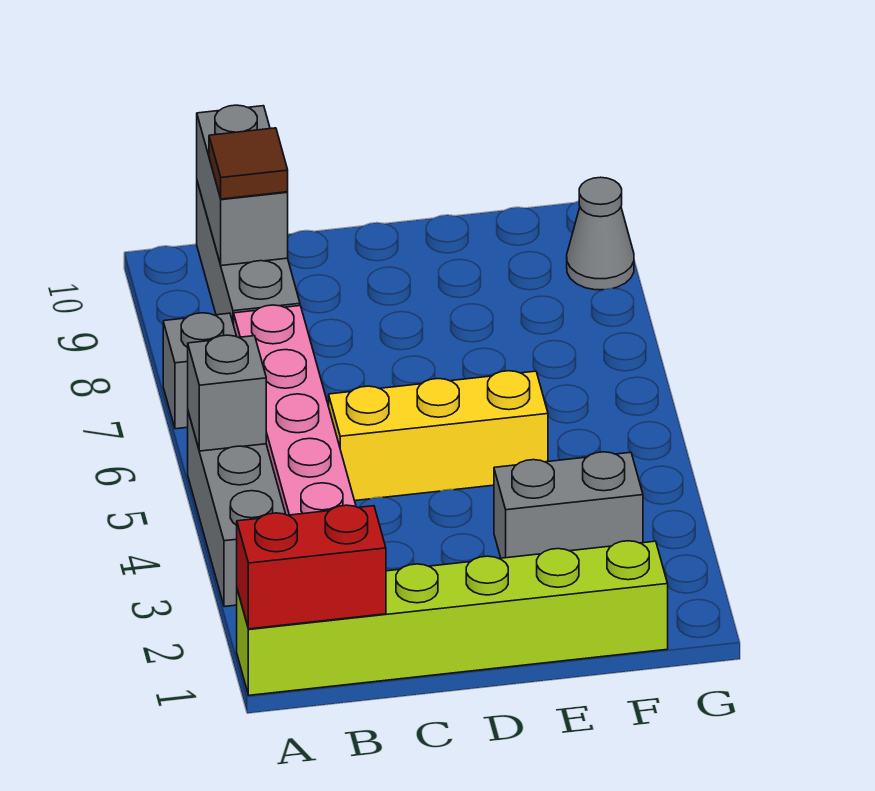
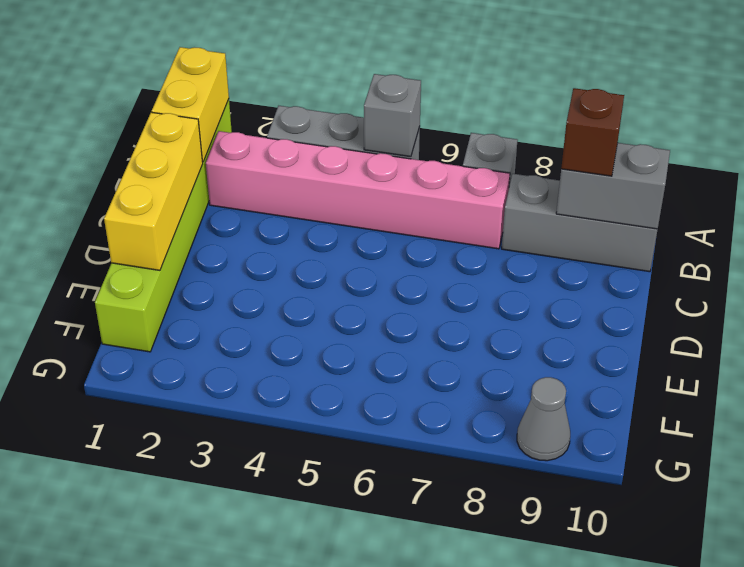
red brick A1:B1 level 2 -> yellow brick A1:B1 level 2
brown tile B9 level 3 -> brown brick B9 level 3
yellow brick C5:E5 level 1 -> yellow brick C1:E1 level 2
grey brick E3:F3 level 1 -> none

